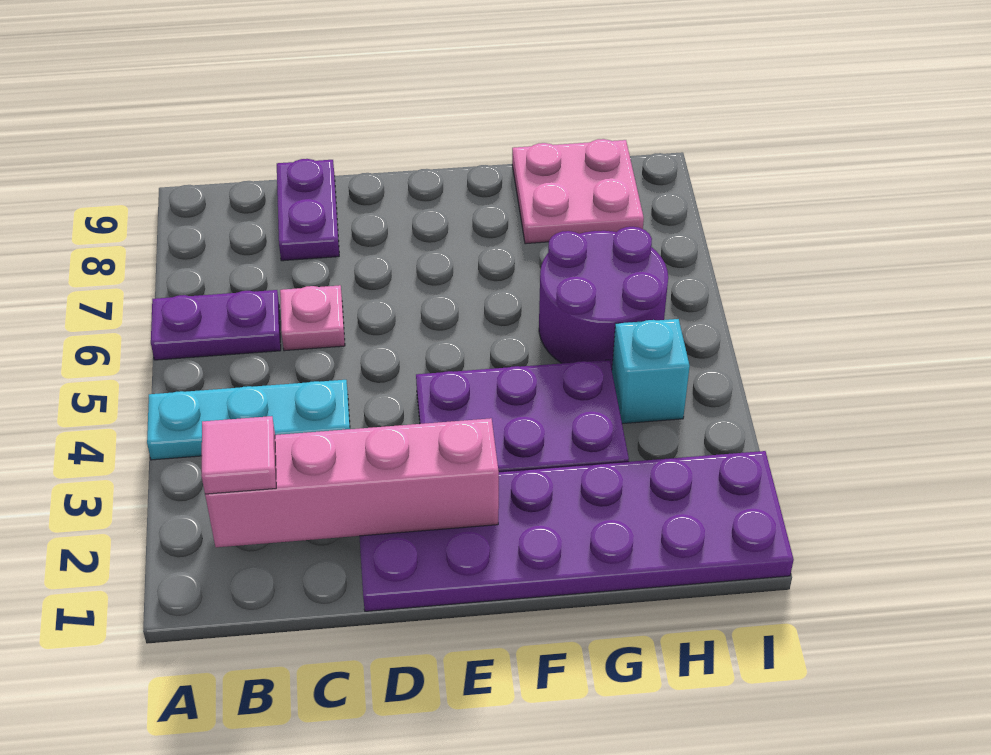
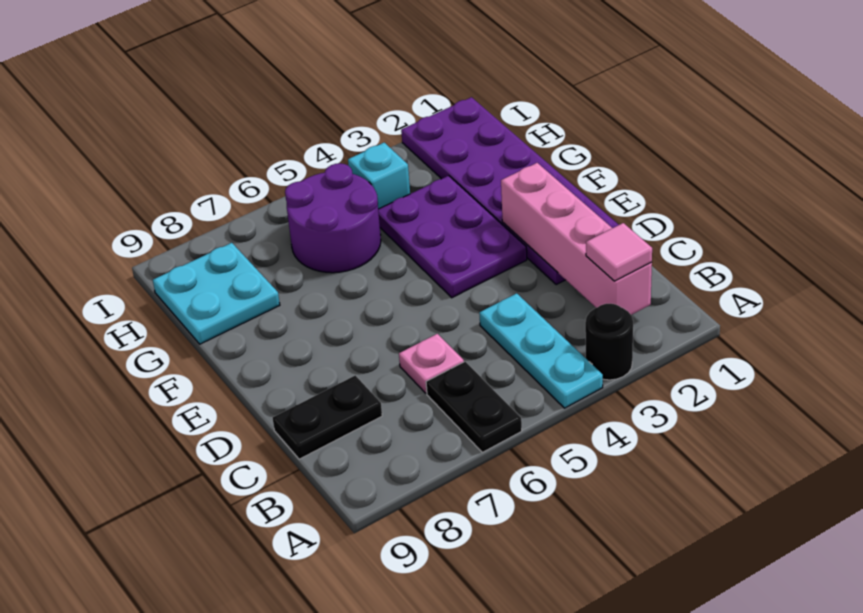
none -> black round brick A3 level 1
purple plate A6:B6 level 1 -> black plate A6:B6 level 1
purple plate C8:C9 level 1 -> black plate C8:C9 level 1
pink plate G8:H9 level 1 -> cyan plate G8:H9 level 1

